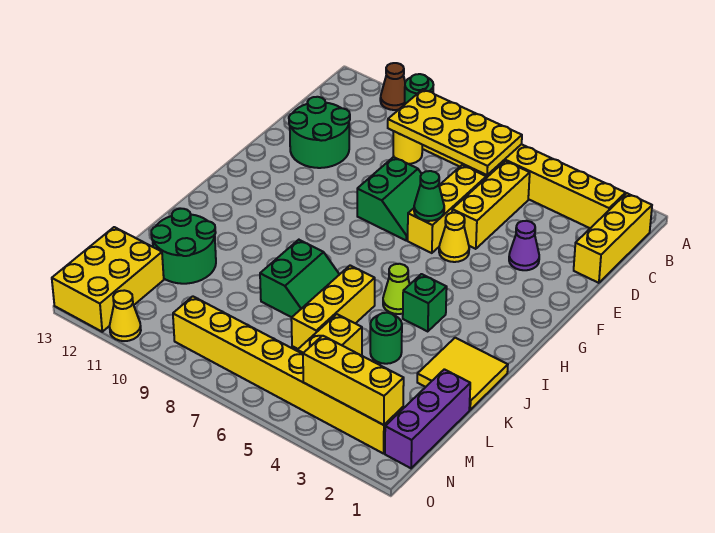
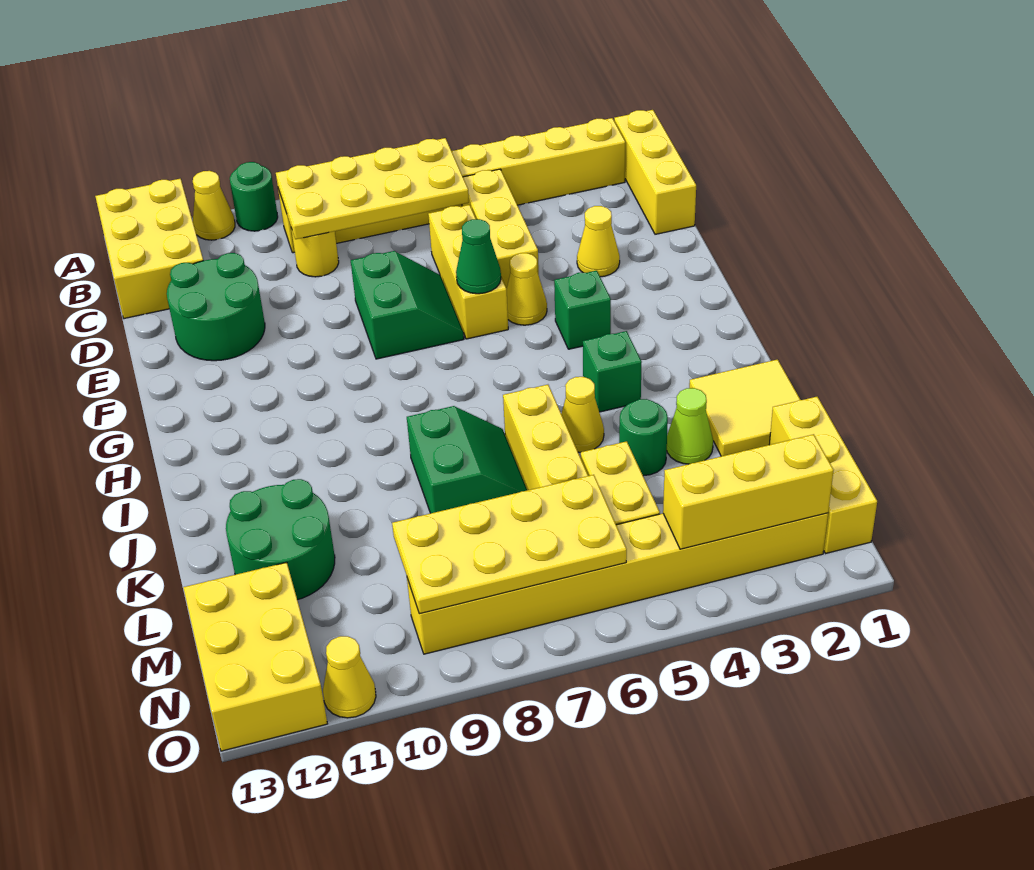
brown cone A11 level 1 -> yellow cone A11 level 1
none -> yellow brick A12:C13 level 1
purple cone E3 level 1 -> yellow cone E3 level 1
none -> green brick G4 level 1
lime cone I5 level 1 -> lime cone K3 level 1
none -> yellow cone J5 level 1
purple brick L1:N1 level 1 -> yellow brick L1:N1 level 1
none -> yellow plate M6:N9 level 2

